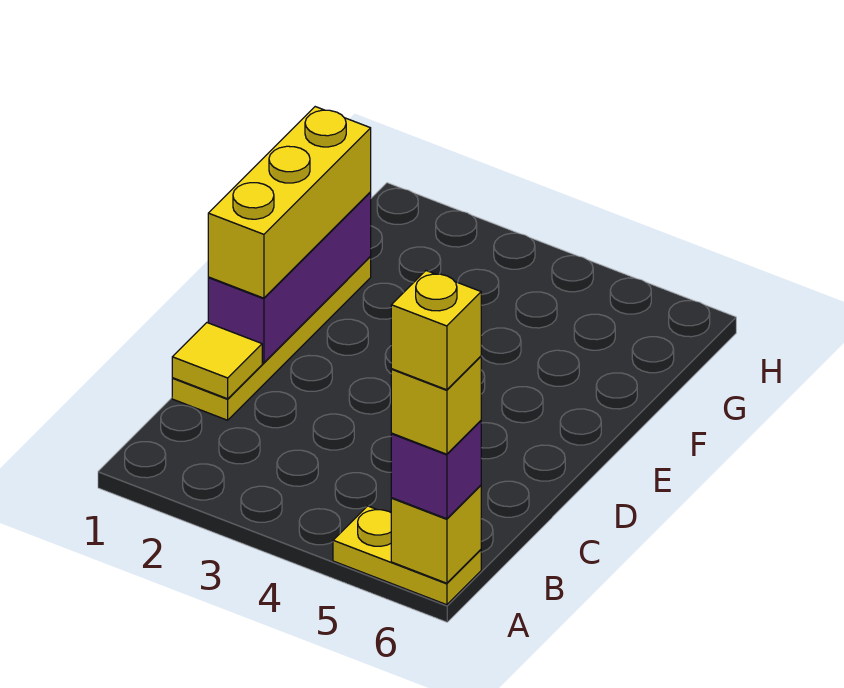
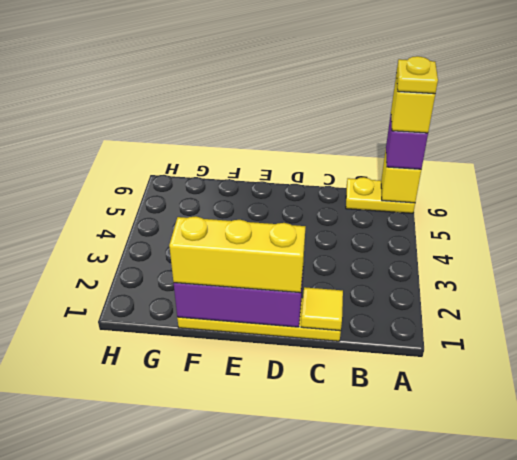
yellow plate A5:A6 level 1 -> yellow plate A6:B6 level 1
yellow brick A6 level 5 -> yellow plate A6 level 5

